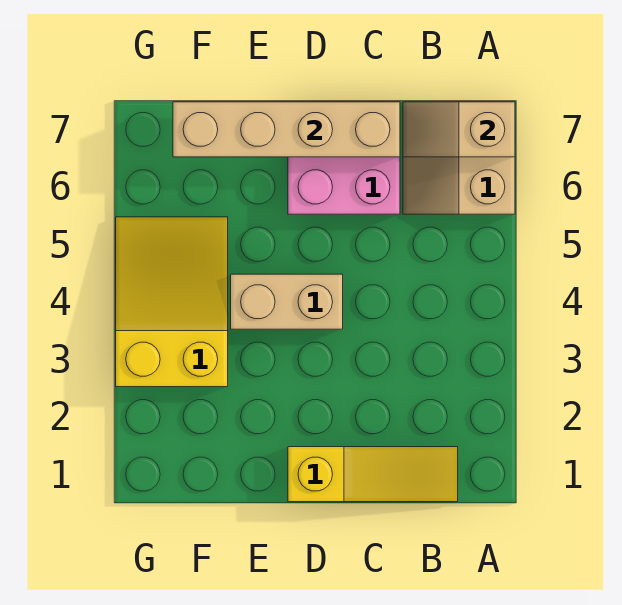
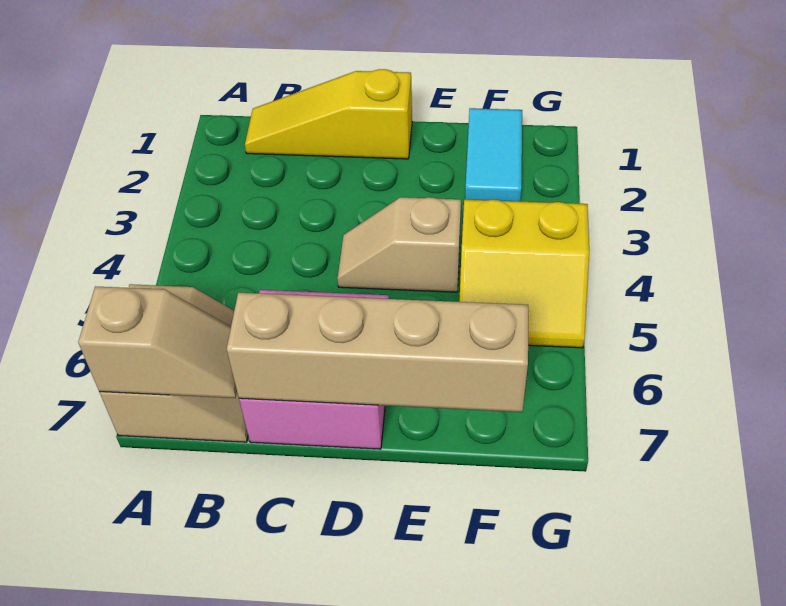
tan brick D4:E4 level 1 -> tan slope D4:E4 level 1 top E
none -> cyan tile F1:F2 level 1
yellow slope F3:G5 level 1 top 3 -> yellow slope F4:G5 level 1 top 4

